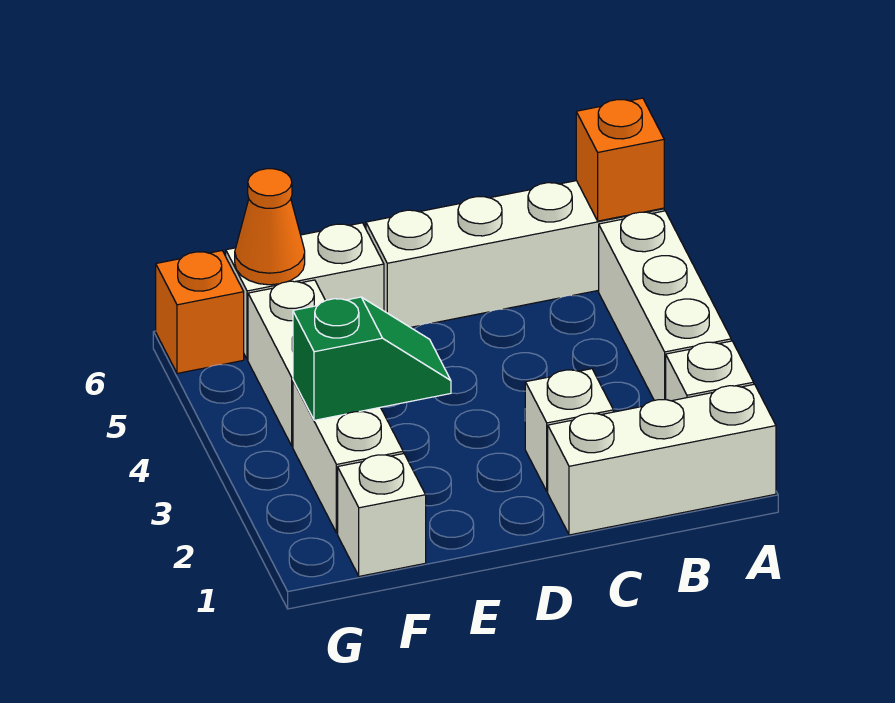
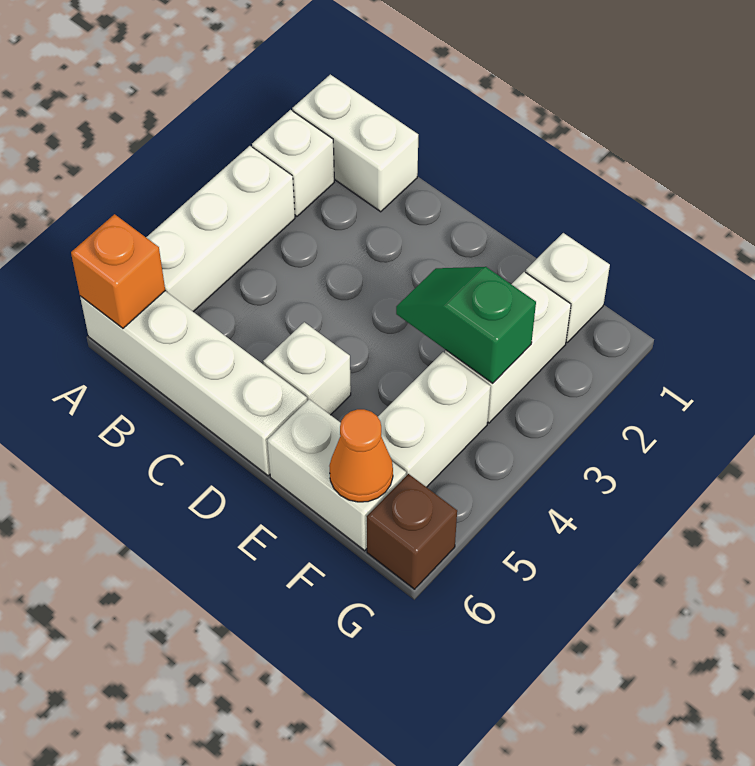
white brick A1:C1 level 1 -> white brick A1:B1 level 1
white brick C2 level 1 -> white brick D5 level 1
orange brick G6 level 1 -> brown brick G6 level 1

